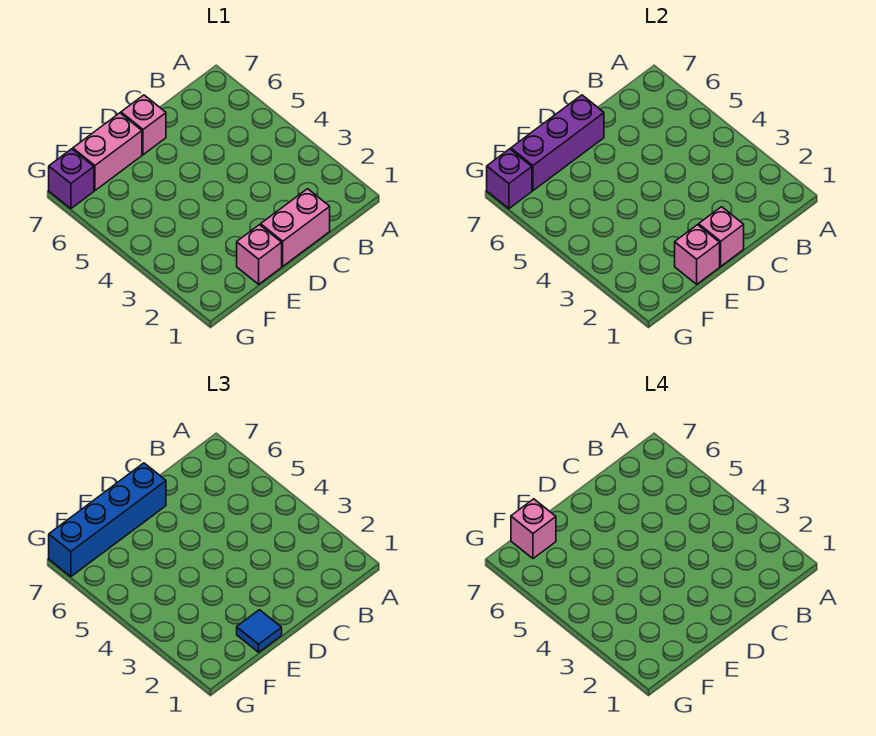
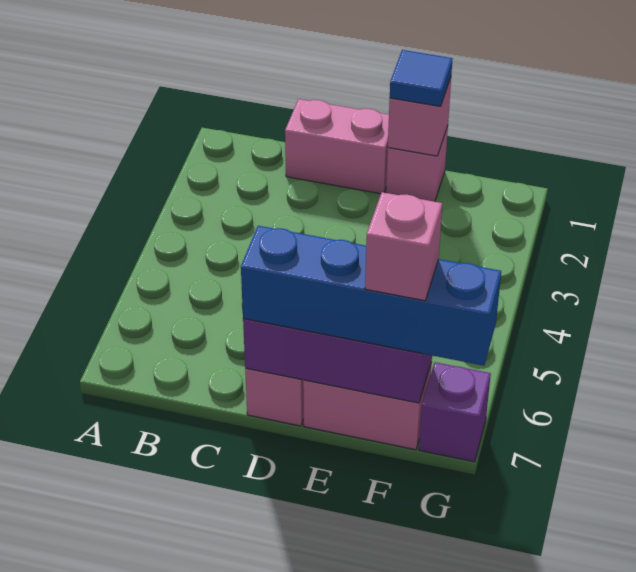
pink brick D1 level 2 -> none
purple brick G7 level 2 -> none

